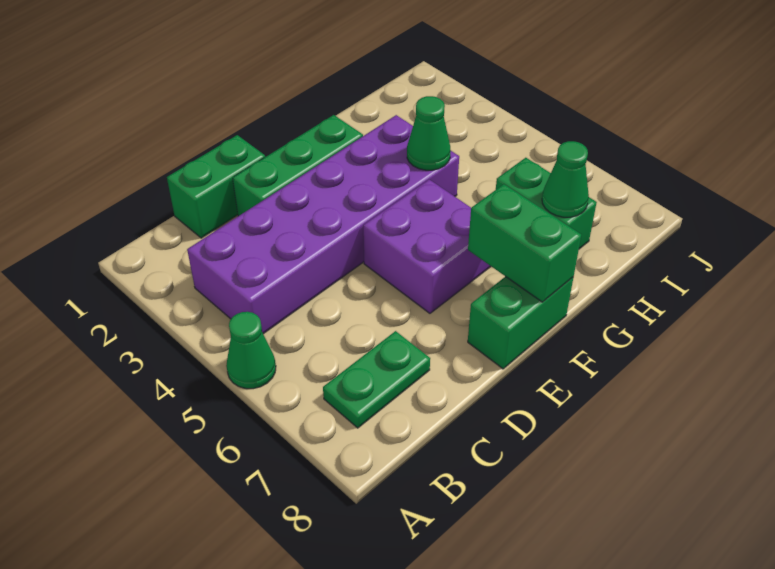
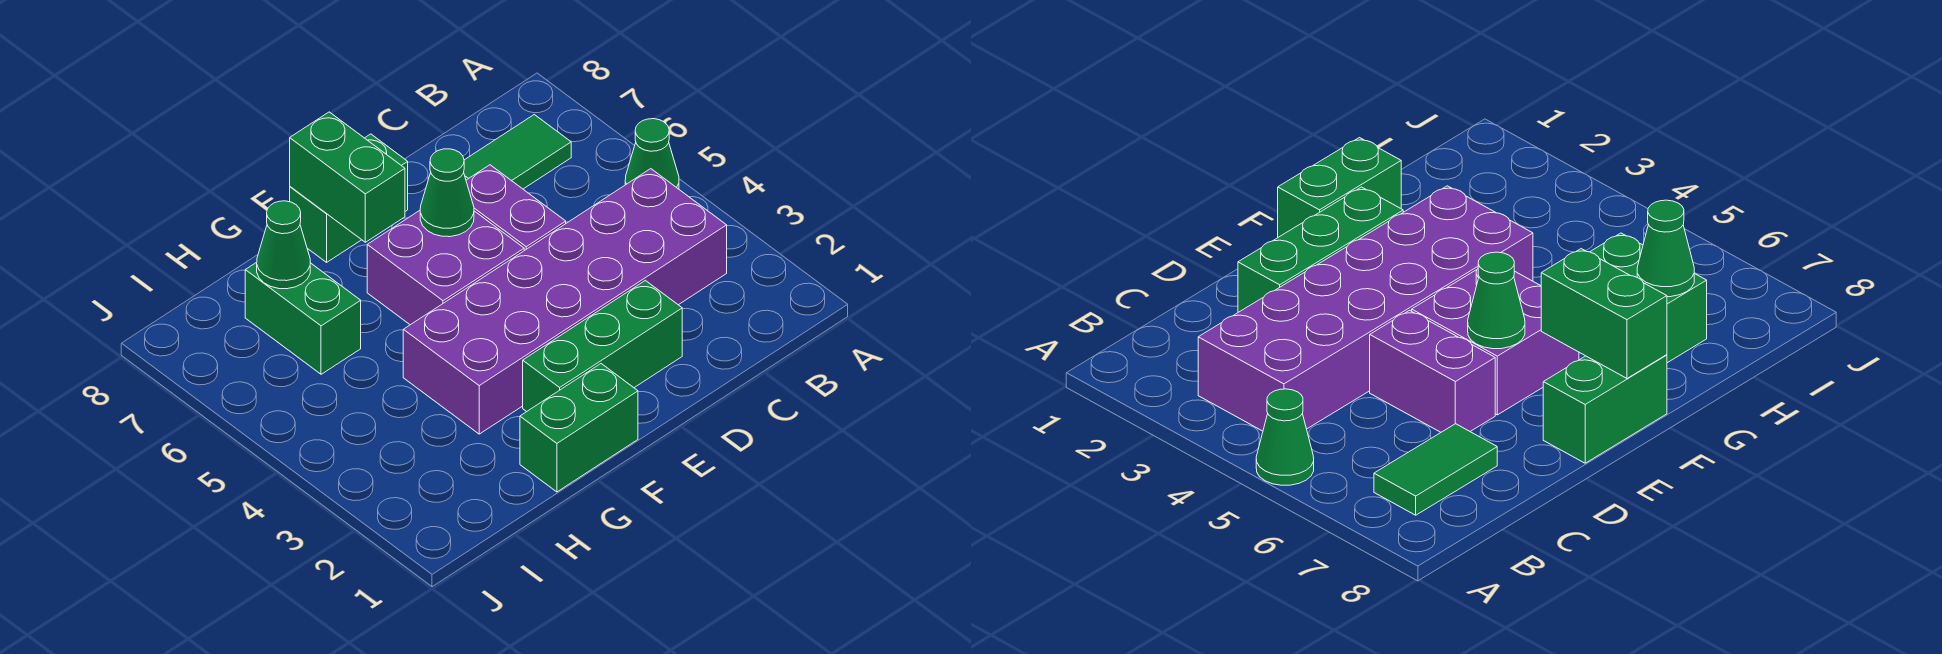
green plate B7:C7 level 1 -> green tile B7:C7 level 1
green brick C1:D1 level 1 -> green brick F1:G1 level 1
none -> purple brick D5:D6 level 1
green cone G4 level 2 -> green cone E6 level 2

